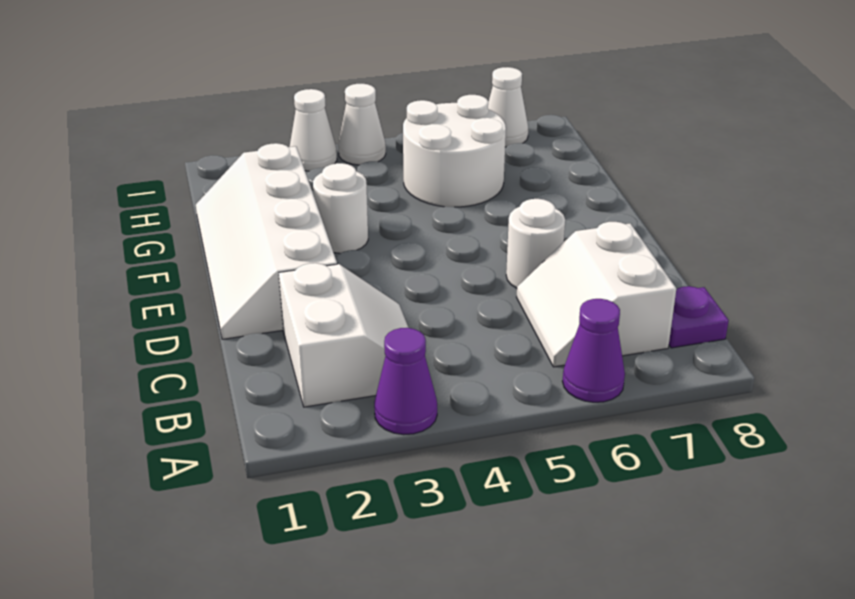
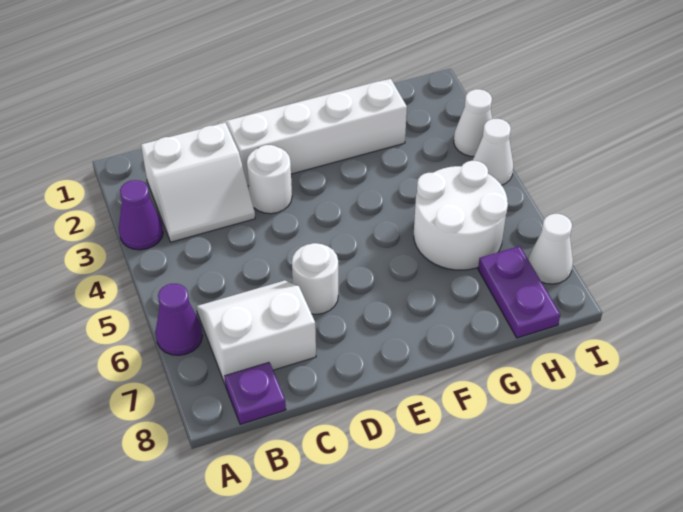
white round brick F3 level 1 -> white round brick D3 level 1
none -> purple plate H7:H8 level 1

